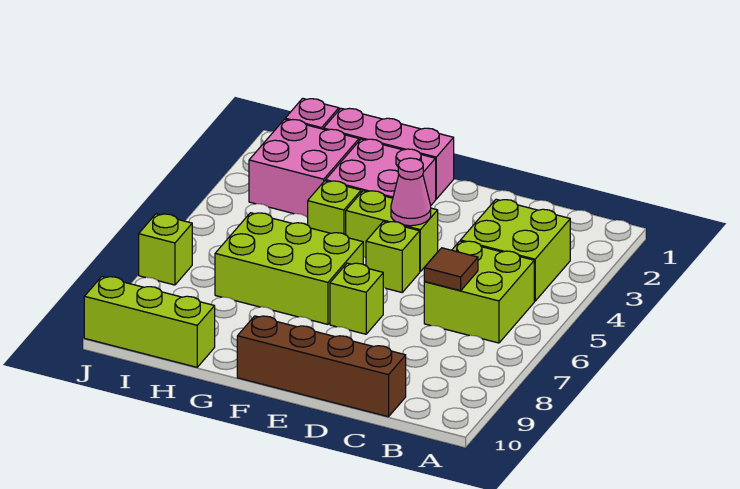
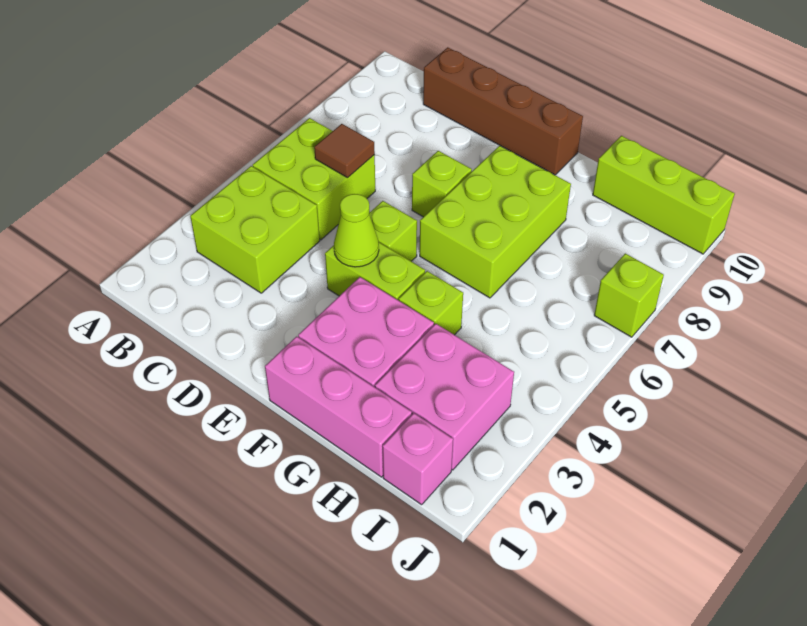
pink cone E4 level 2 -> lime cone E4 level 2
lime brick F6:H7 level 1 -> lime brick F6:G8 level 1

